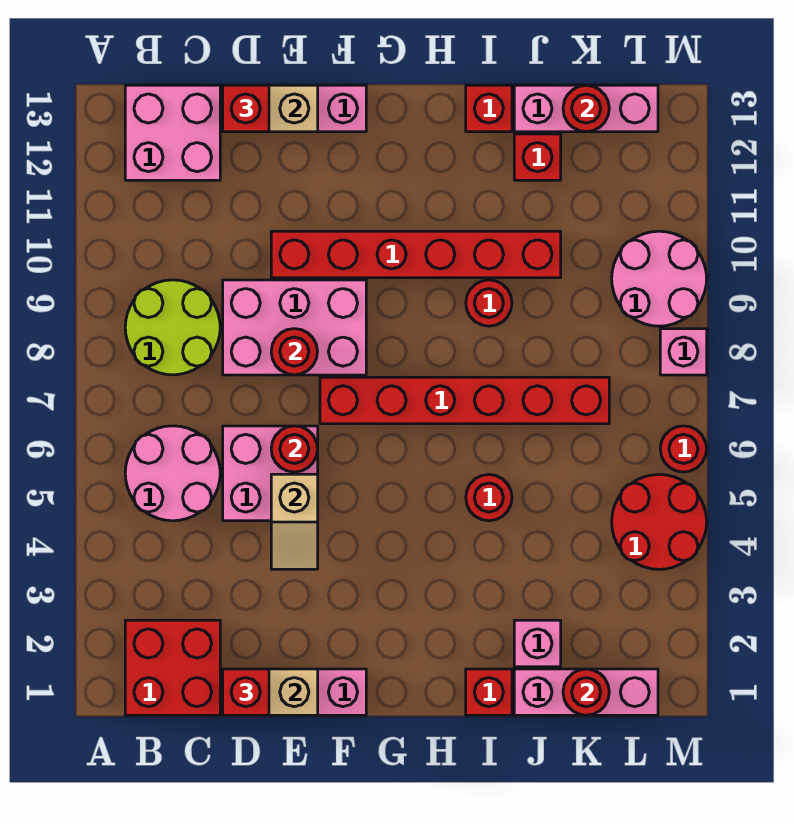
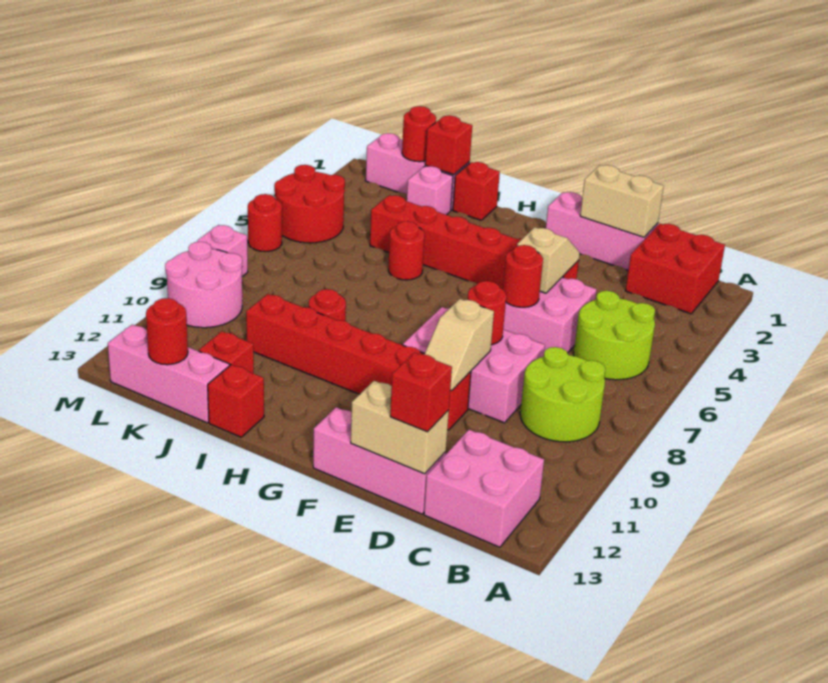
pink round brick B5:C6 level 1 -> lime round brick B5:C6 level 1
red brick D1 level 3 -> red brick J1 level 2
none -> tan slope E9:E10 level 2 top 9
red brick F7:K7 level 1 -> red brick E4:J4 level 1

